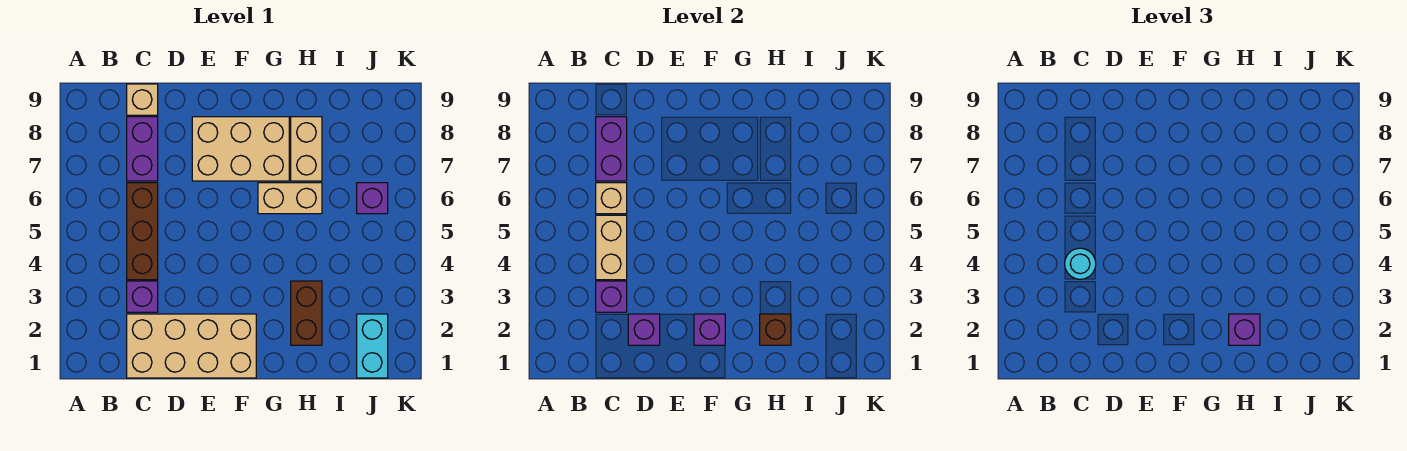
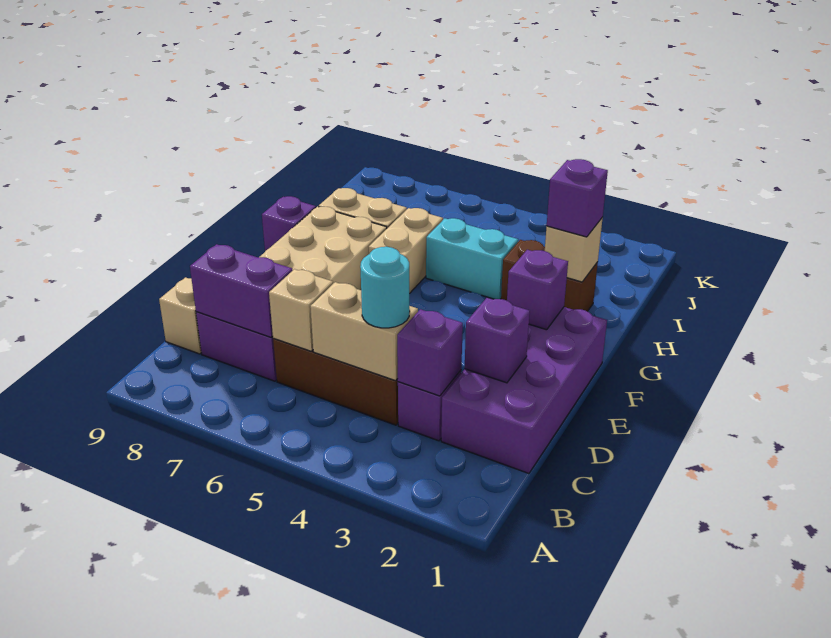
tan brick C1:F2 level 1 -> purple brick C1:F2 level 1
brown brick H2 level 2 -> tan brick H2 level 2
cyan brick J1:J2 level 1 -> cyan brick H4:H5 level 1
purple brick J6 level 1 -> purple brick G9 level 1

